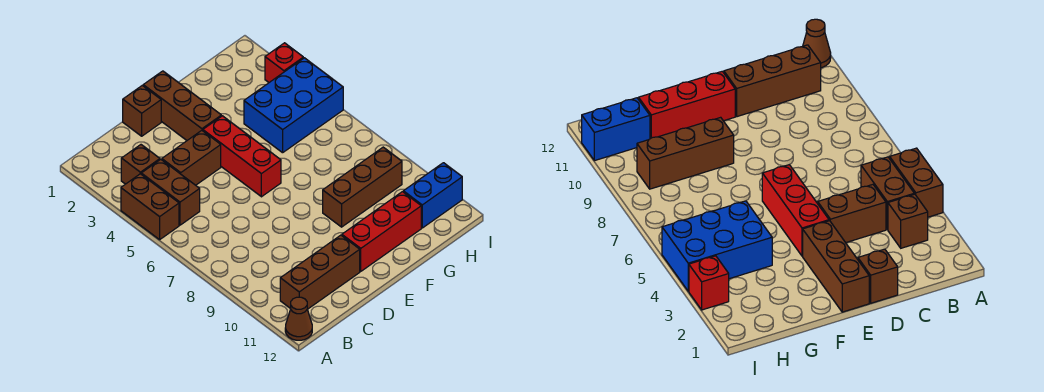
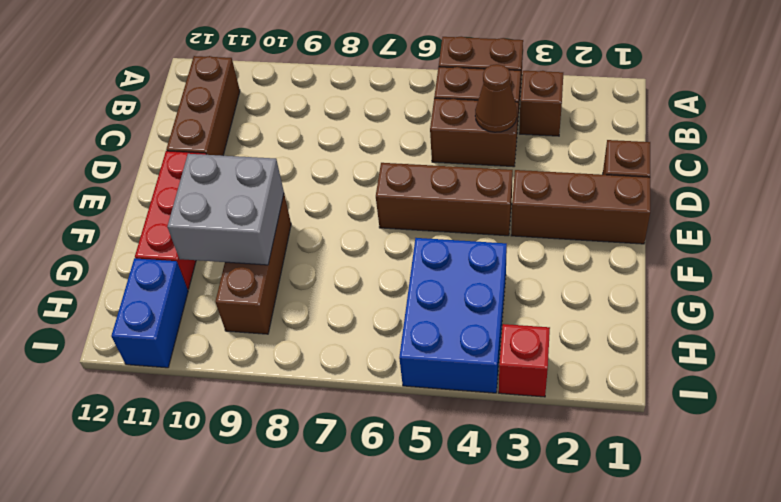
brown cone A12 level 1 -> brown cone C4 level 2
brown brick C4:D4 level 1 -> brown brick C4:C5 level 1
red brick E4:E6 level 1 -> brown brick E4:E6 level 1
none -> grey brick F9:G10 level 2

